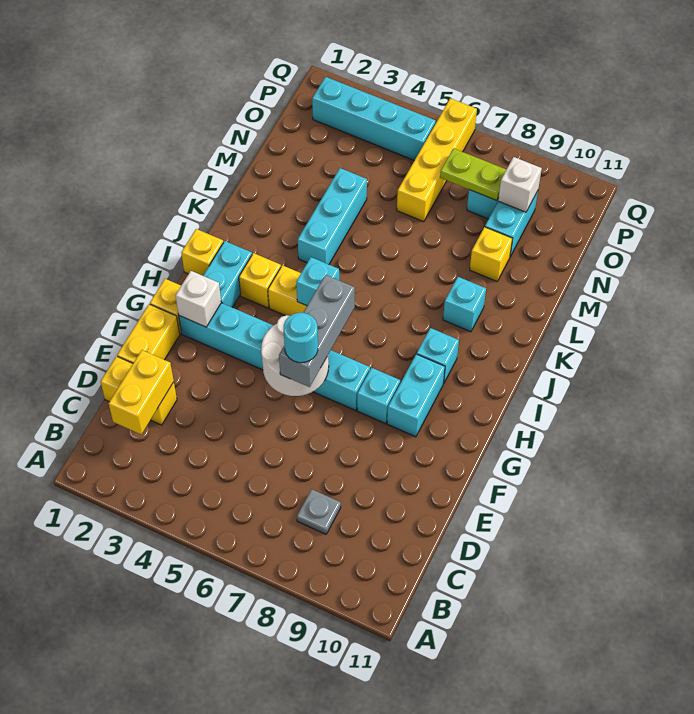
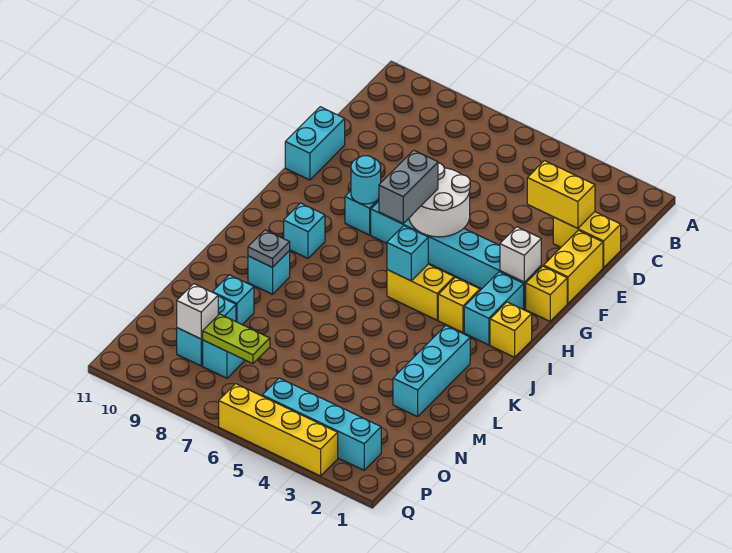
yellow brick C2:D2 level 2 -> yellow brick D2:D3 level 2
grey plate C8 level 1 -> grey plate K9 level 2
grey brick F6:H6 level 3 -> grey brick G6:H6 level 3
cyan round brick F6 level 4 -> cyan round brick G8 level 2
cyan brick G9:H9 level 1 -> cyan brick E11:F11 level 1
cyan brick K4:M4 level 1 -> cyan brick K2:M2 level 1
yellow brick M9 level 1 -> cyan brick M9 level 1
yellow brick N6:Q6 level 1 -> yellow brick Q3:Q6 level 1

